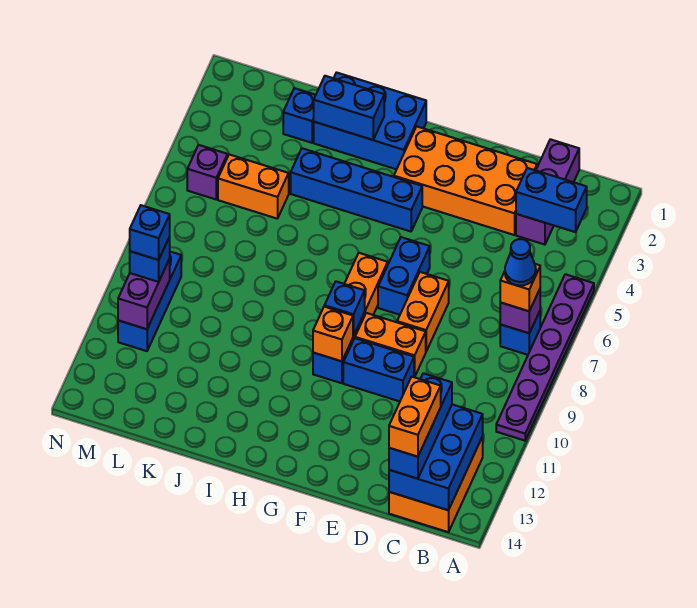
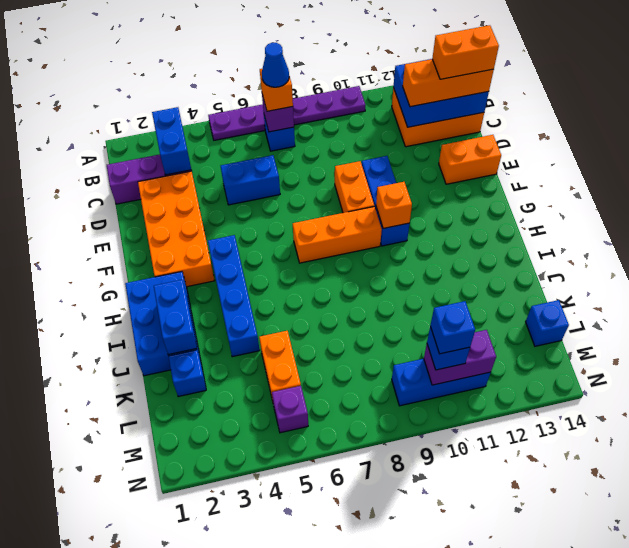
blue brick C12:C14 level 3 -> orange brick C12:C14 level 3
orange brick E7:E8 level 1 -> orange brick E13:E14 level 1
blue brick F6:F7 level 1 -> blue brick D5:D6 level 1
blue brick G9 level 2 -> blue brick L14 level 1

